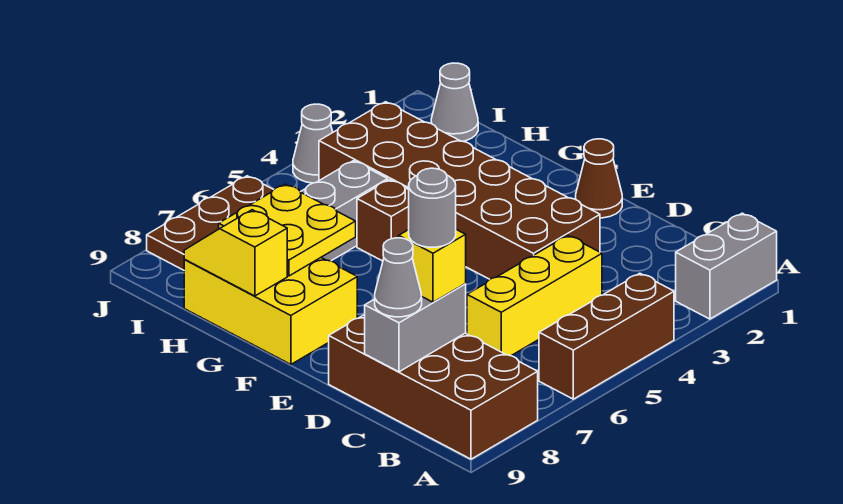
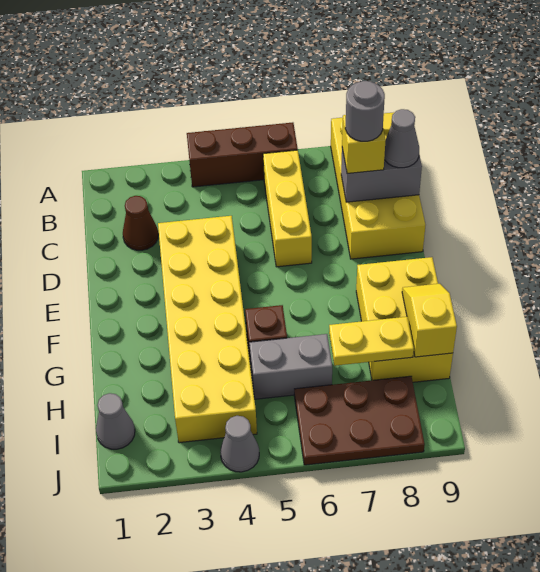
grey brick A1:A2 level 1 -> none
brown brick A8:D9 level 1 -> yellow brick A8:D9 level 1
yellow brick C4:C6 level 1 -> yellow brick B6:D6 level 1
brown brick D3:I4 level 1 -> yellow brick D3:I4 level 1
brown cone E1 level 1 -> brown cone C2 level 1
yellow plate G7:H8 level 2 -> yellow plate H7:H8 level 2
yellow slope G9:H9 level 2 top G -> yellow slope G9:H9 level 2 top H

